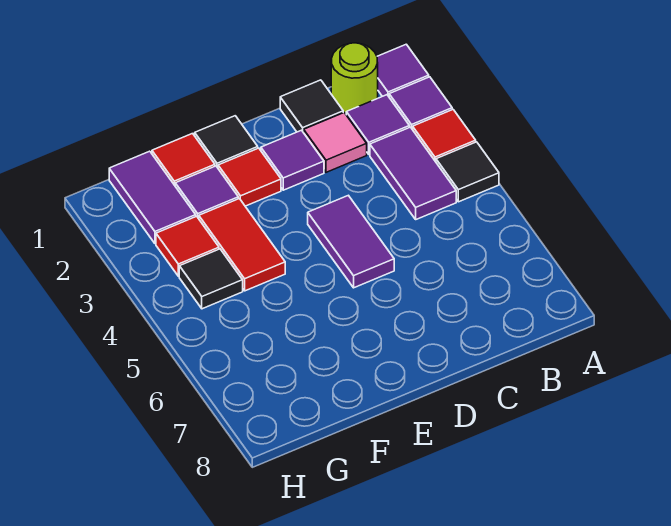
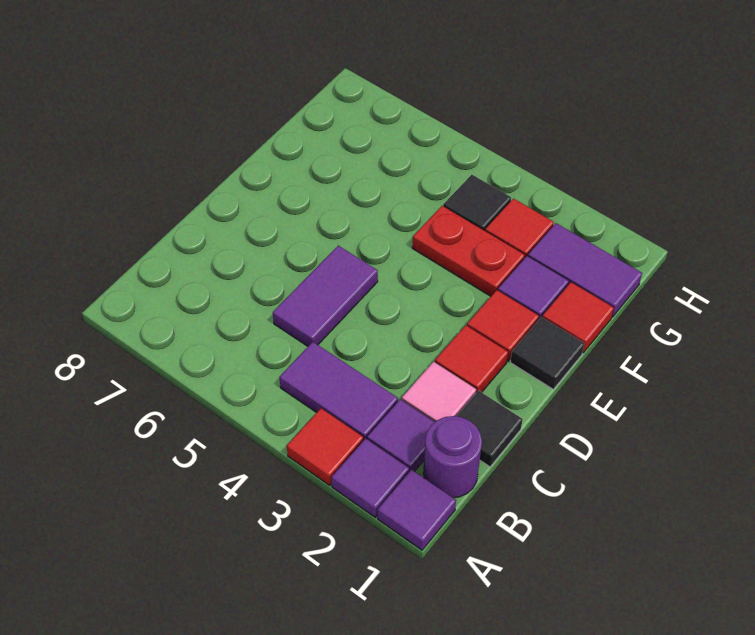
black tile A4 level 1 -> none
lime round brick B1 level 1 -> purple round brick B1 level 1
purple tile D2 level 1 -> red tile D2 level 1
purple tile D4:D5 level 1 -> purple tile C5:D5 level 1
red tile F3:F4 level 1 -> red plate F3:F4 level 1

